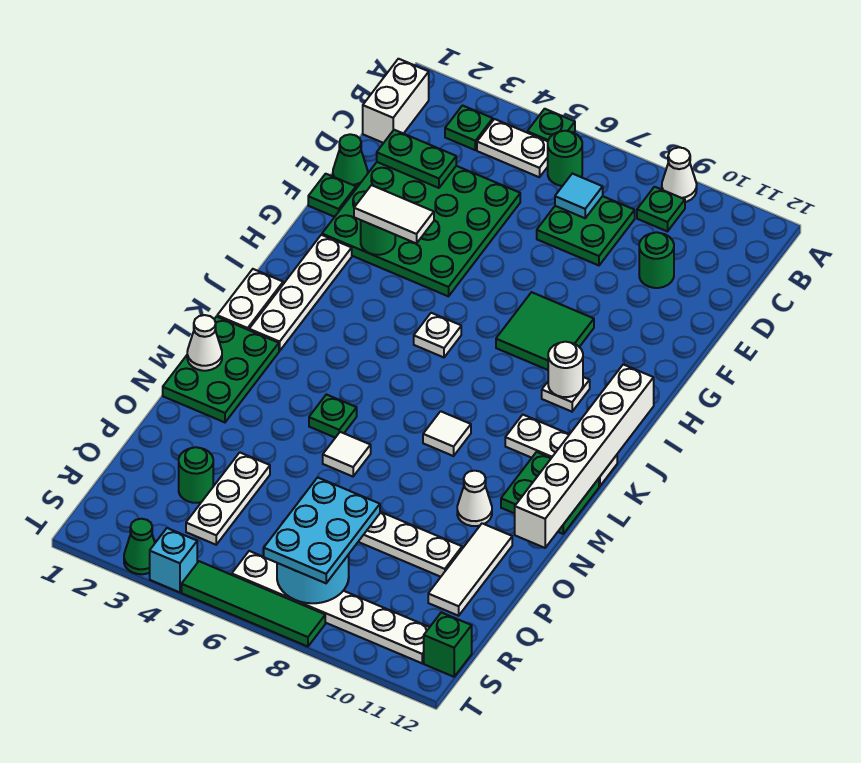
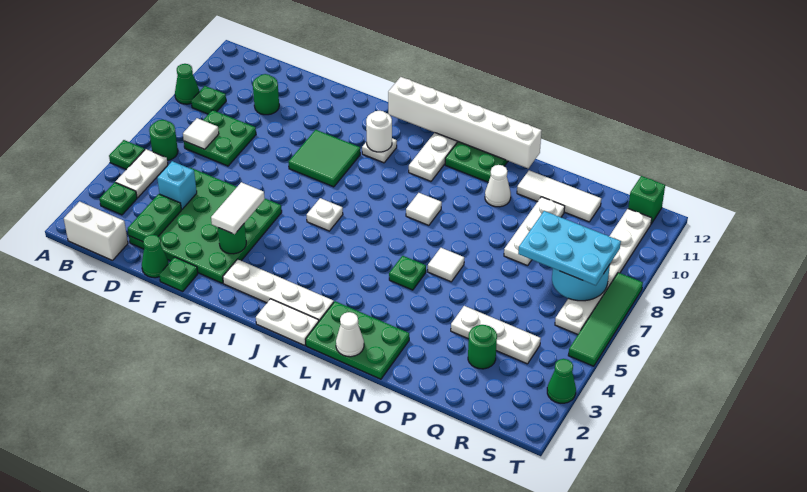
white cone A9 level 1 -> green cone A9 level 1
cyan tile C7 level 2 -> white tile C7 level 2
cyan brick T4 level 1 -> cyan brick D4 level 2

